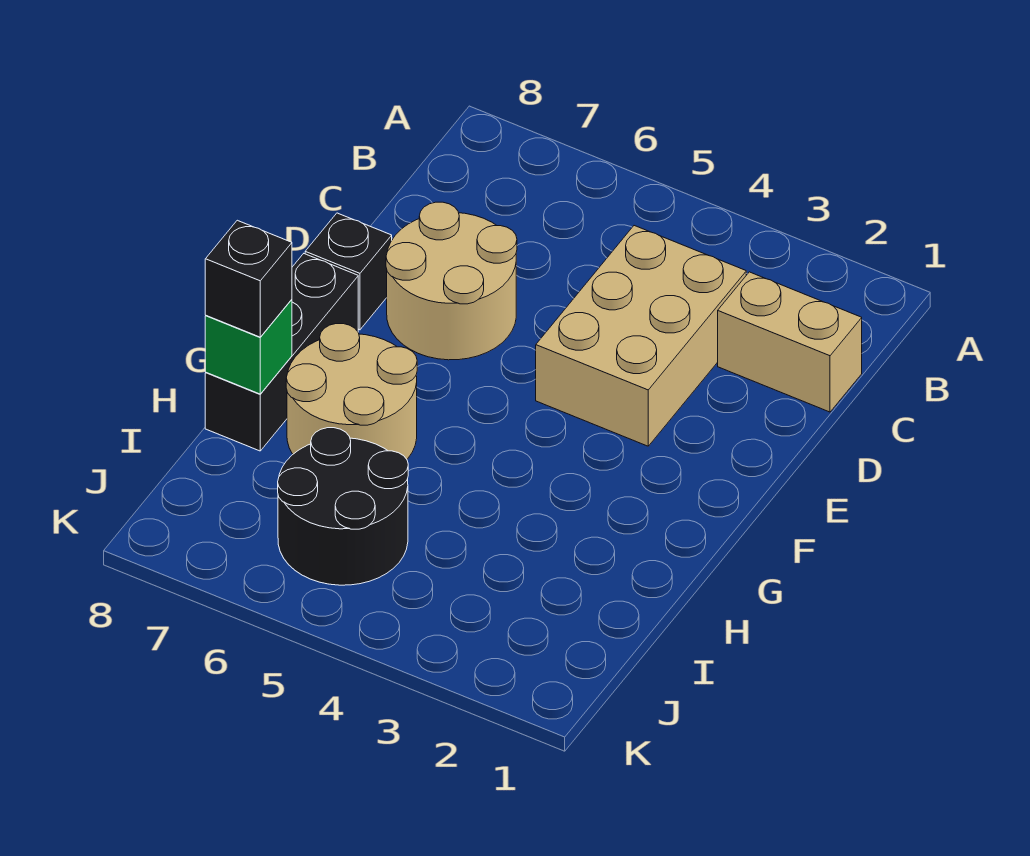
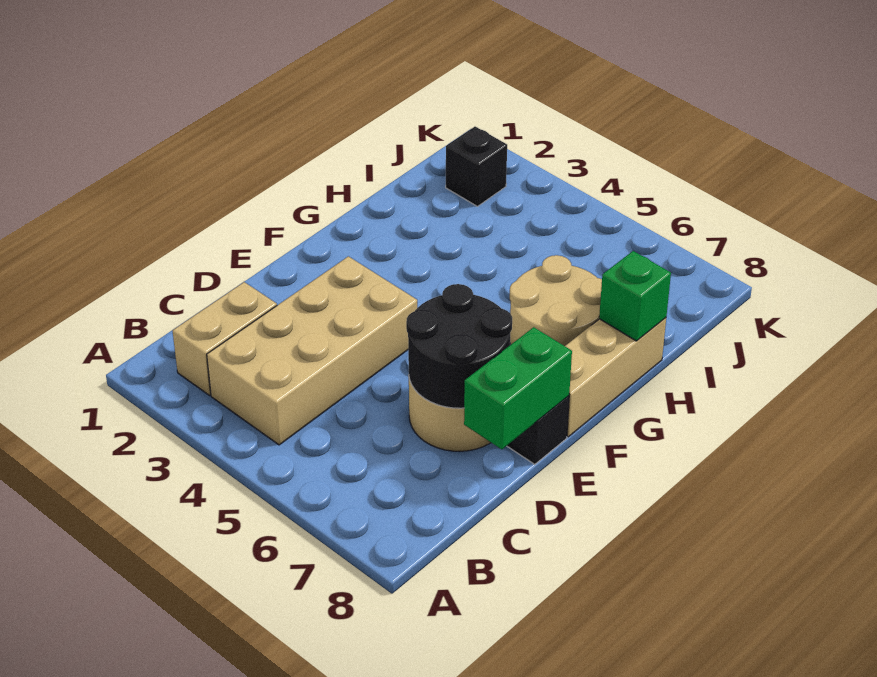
tan brick C1:C2 level 1 -> tan brick B2:C2 level 1
tan brick C3:E4 level 1 -> tan brick B3:E4 level 1
none -> green brick D8:E8 level 2
black brick F8:H8 level 1 -> tan brick F8:H8 level 1
black brick H8 level 3 -> black brick J2 level 1
black round brick I5:J6 level 1 -> black round brick D6:E7 level 2

